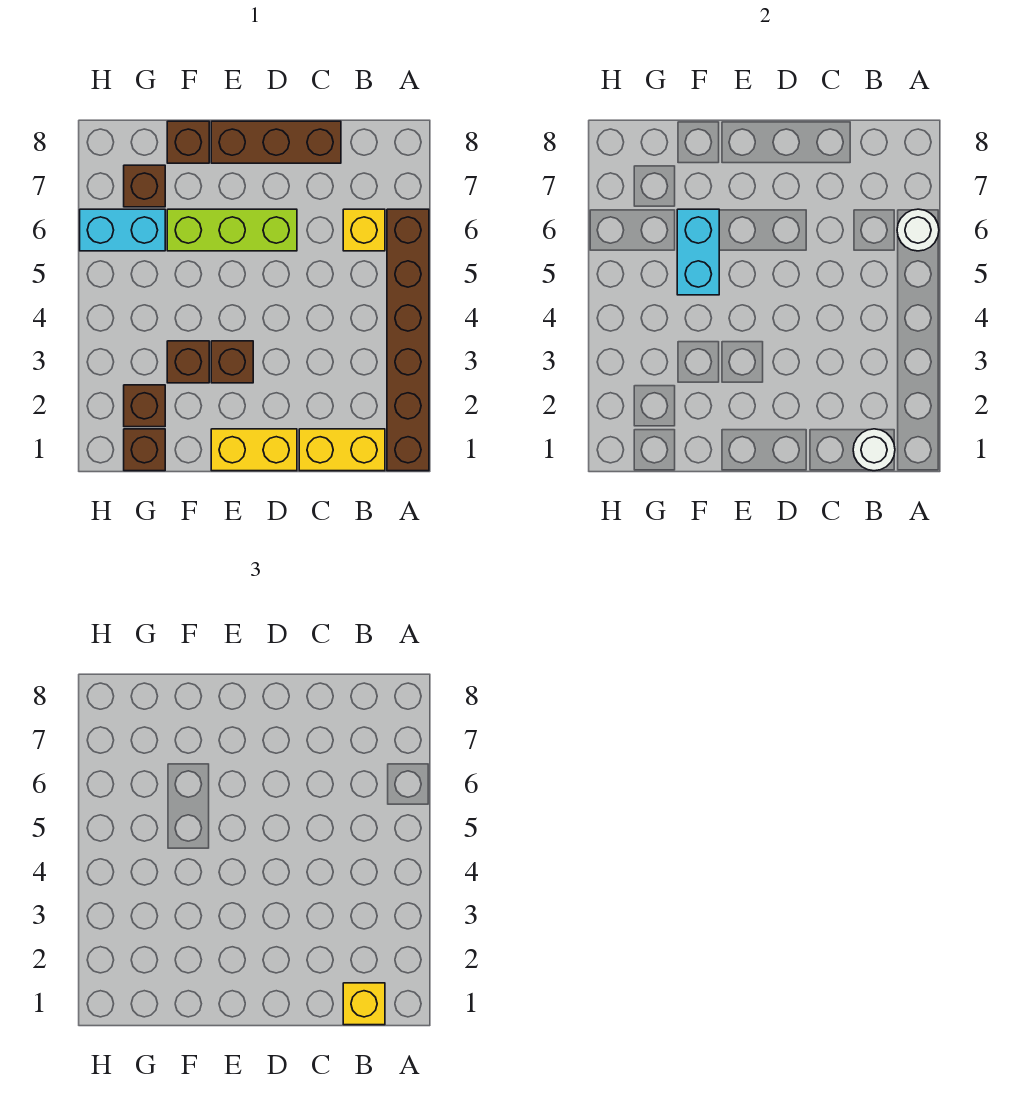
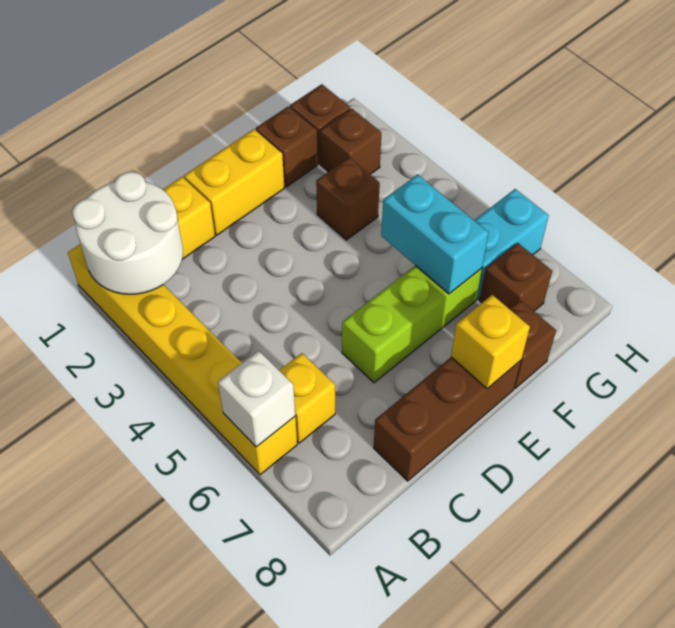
brown brick A1:A6 level 1 -> yellow brick A1:A6 level 1
white round brick A6 level 2 -> white brick A6 level 2
white round brick B1 level 2 -> white round brick A1:B2 level 2
yellow brick B1 level 3 -> yellow brick E8 level 2
brown brick E3 level 1 -> brown brick F1 level 1

